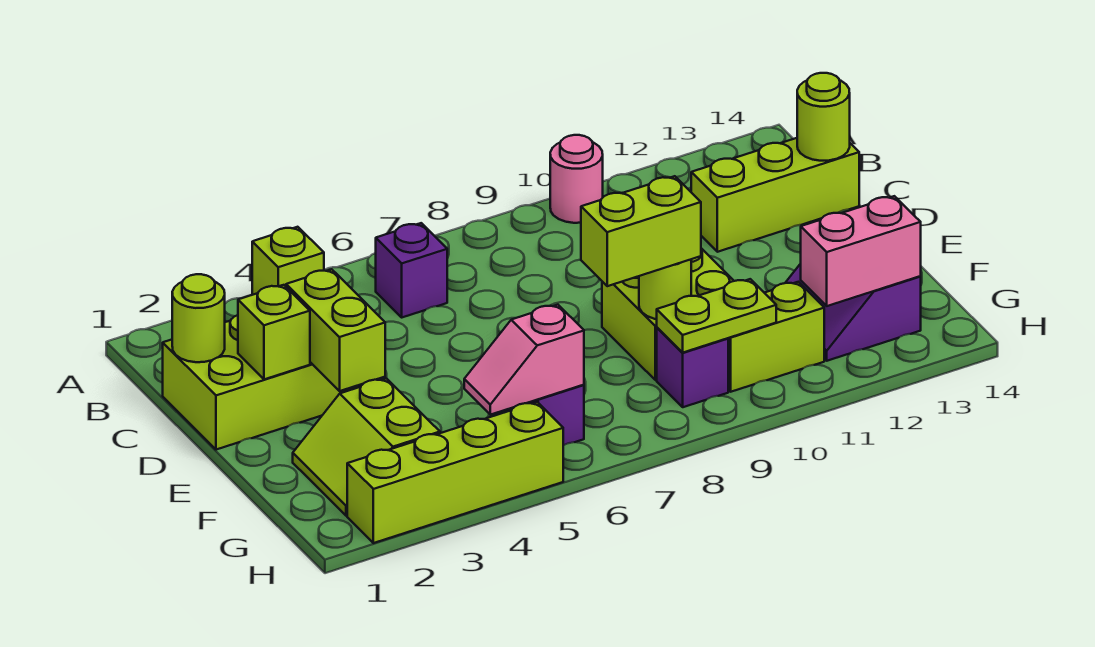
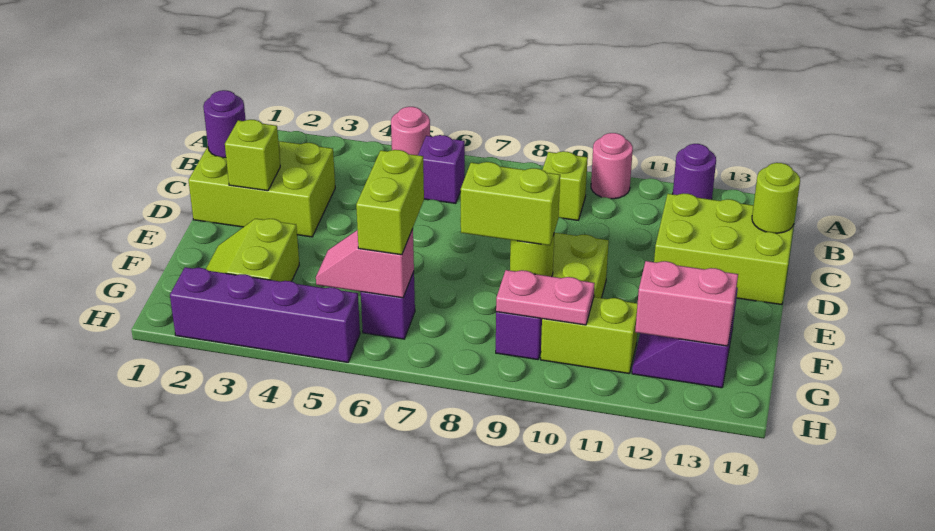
lime brick A4 level 1 -> lime brick B9 level 1
none -> pink round brick A5 level 1
none -> purple round brick A12 level 1
lime round brick C1 level 2 -> purple round brick C1 level 2
lime brick C12:C14 level 1 -> lime brick C12:D14 level 1
lime brick D3:E3 level 2 -> lime brick F6:G6 level 3
lime plate G9:G10 level 2 -> pink plate G9:G10 level 2
lime brick H2:H5 level 1 -> purple brick H2:H5 level 1

